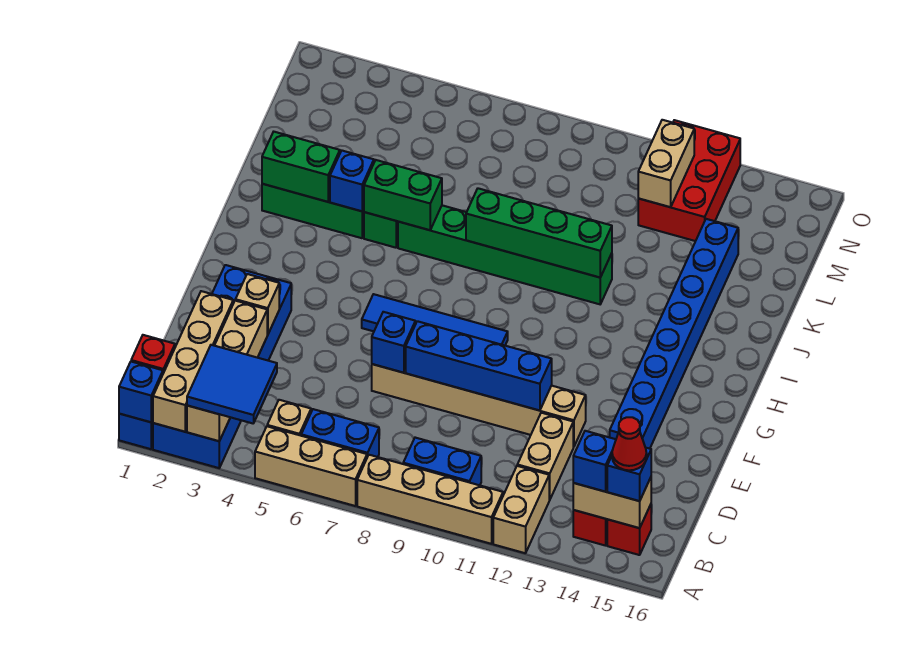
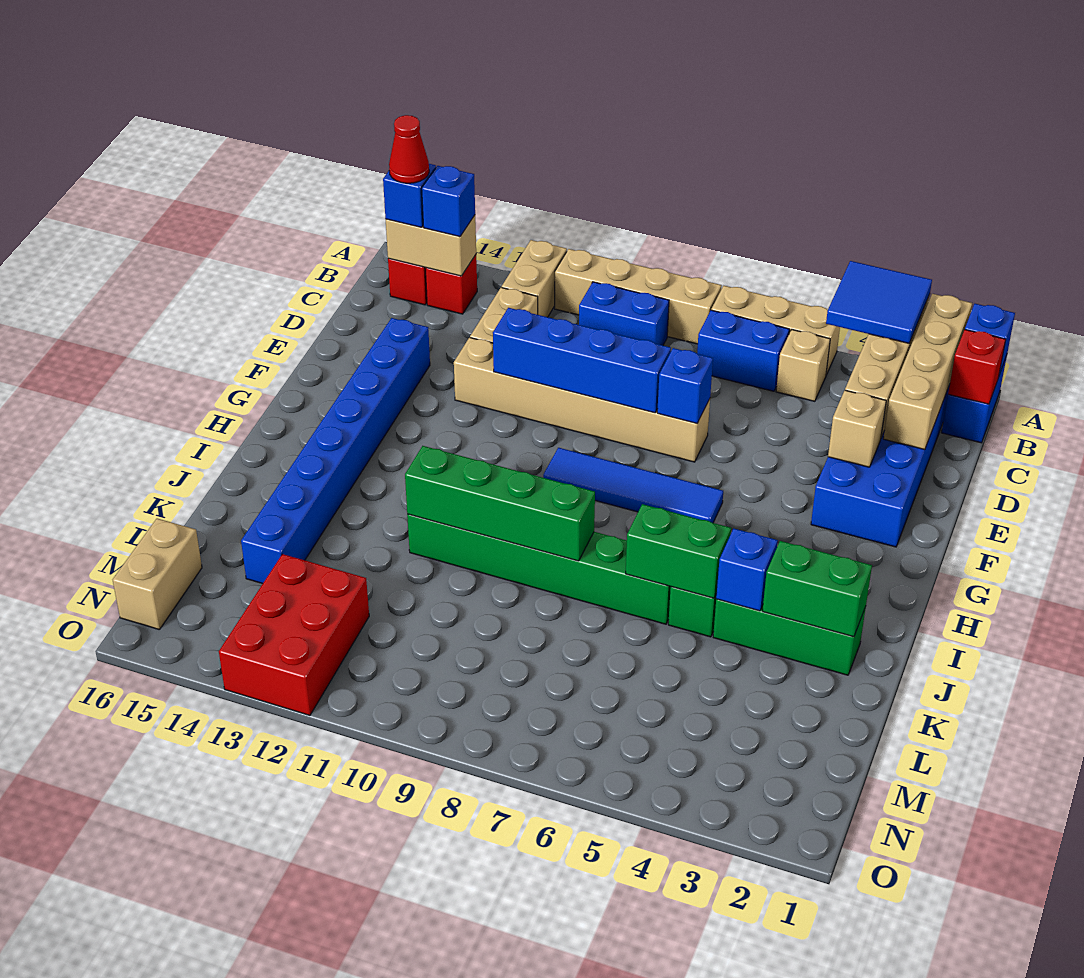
tan brick M12:N12 level 2 -> tan brick M16:N16 level 1

